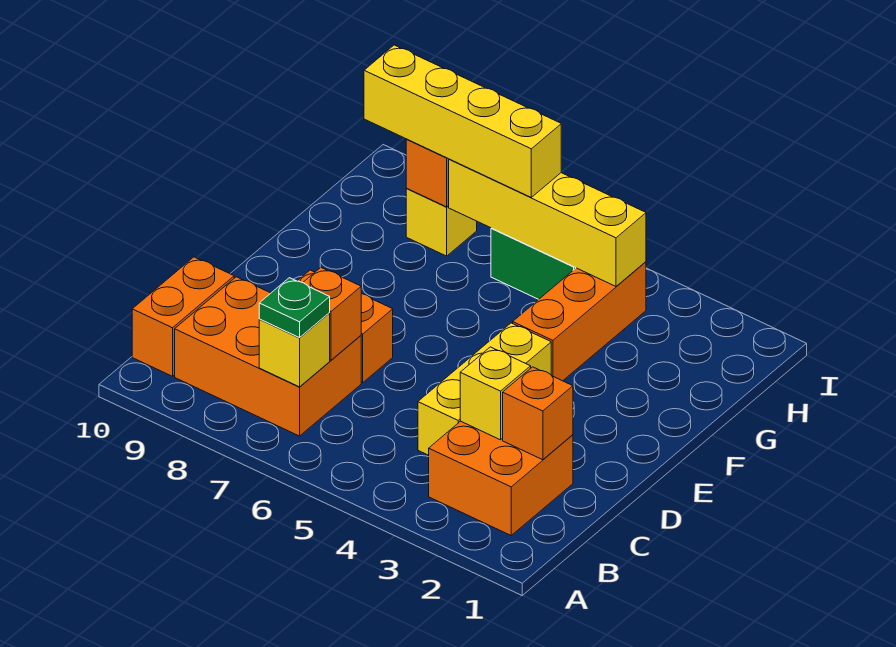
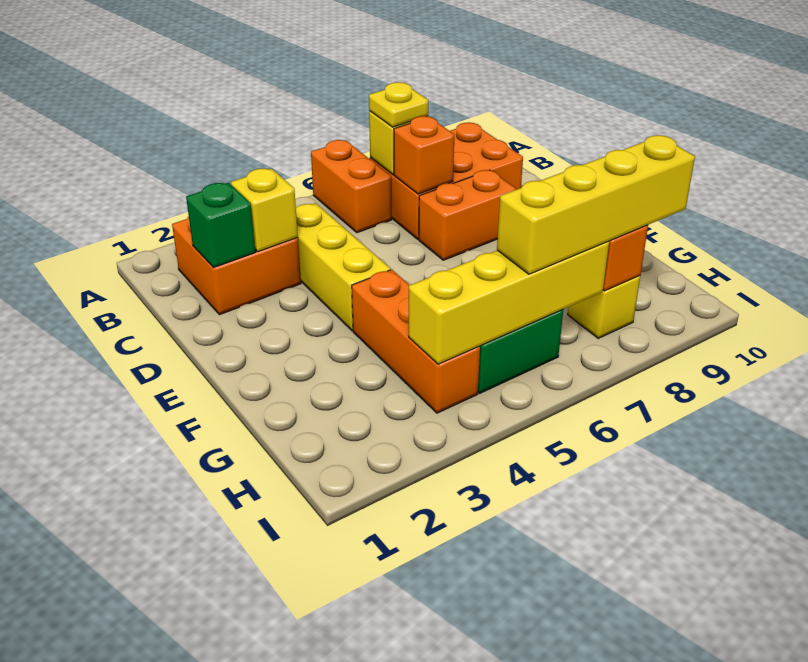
green plate B7 level 3 -> yellow plate B7 level 3
orange brick B10:C10 level 1 -> orange brick A6:B6 level 1
orange brick C2 level 2 -> green brick C2 level 2

